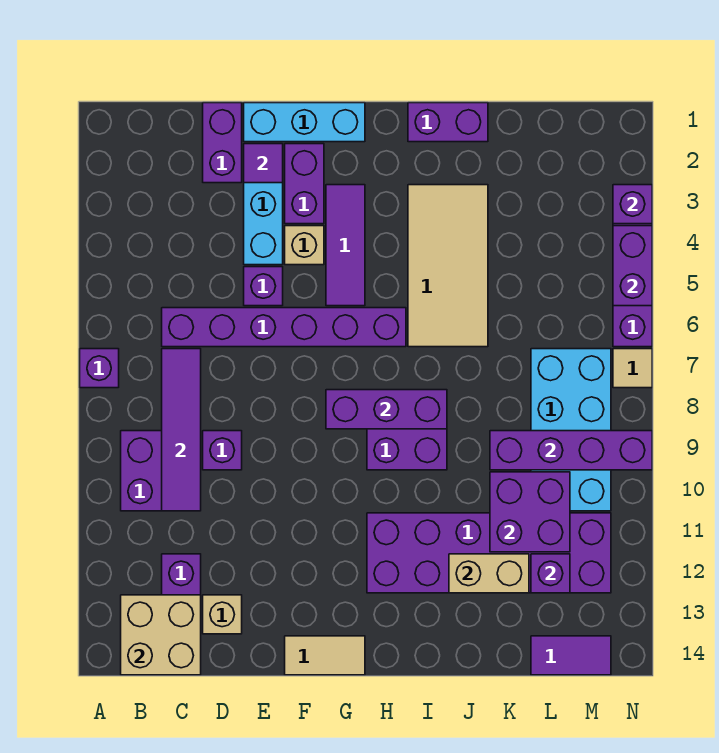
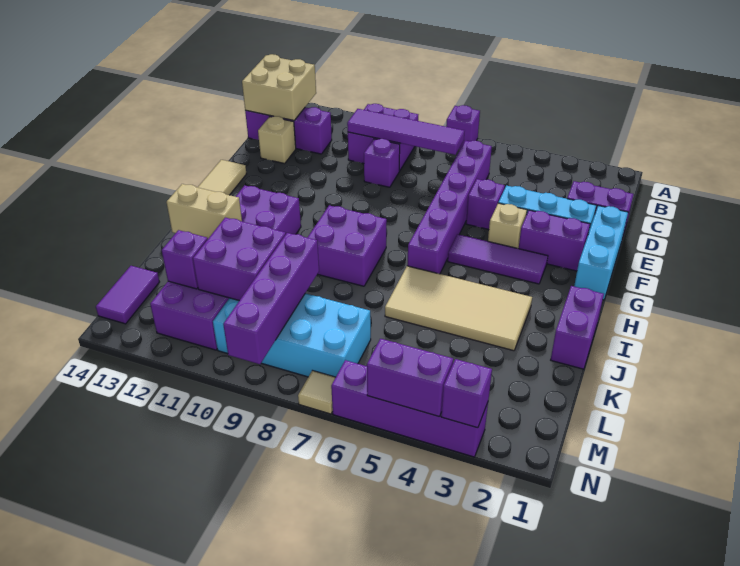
purple tile E2 level 2 -> none
purple brick G8:I8 level 2 -> none
tan brick J12:K12 level 2 -> tan brick J12:J13 level 2

